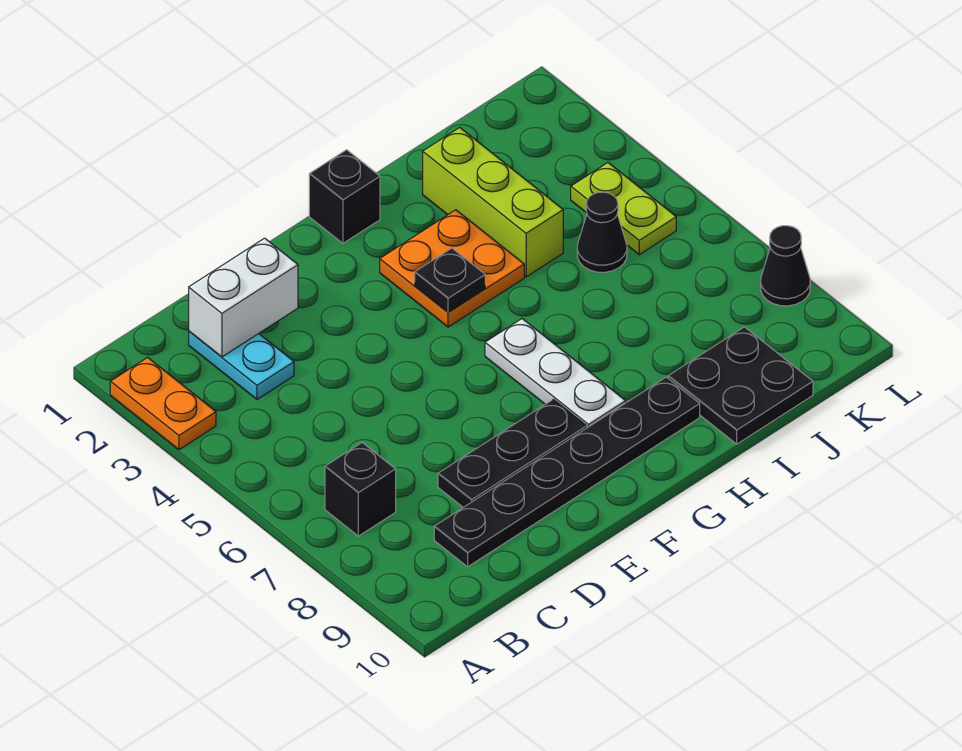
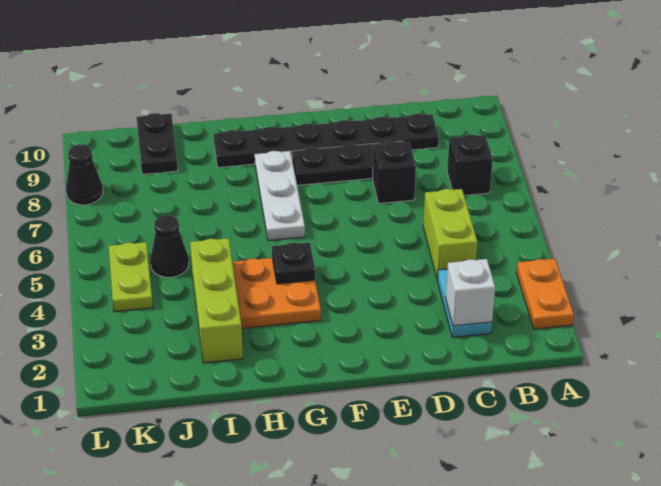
white brick C2:D2 level 2 -> white brick C2 level 2
none -> lime brick C4:C5 level 1
black brick G1 level 1 -> black brick D7 level 1
black plate I9:J10 level 1 -> black plate J9:J10 level 1

